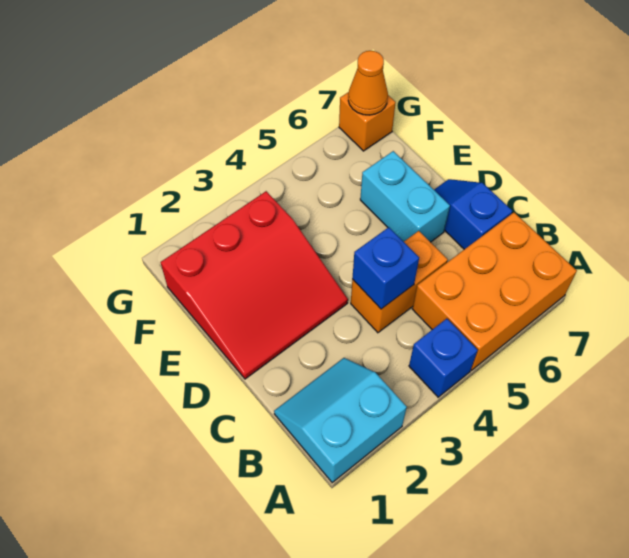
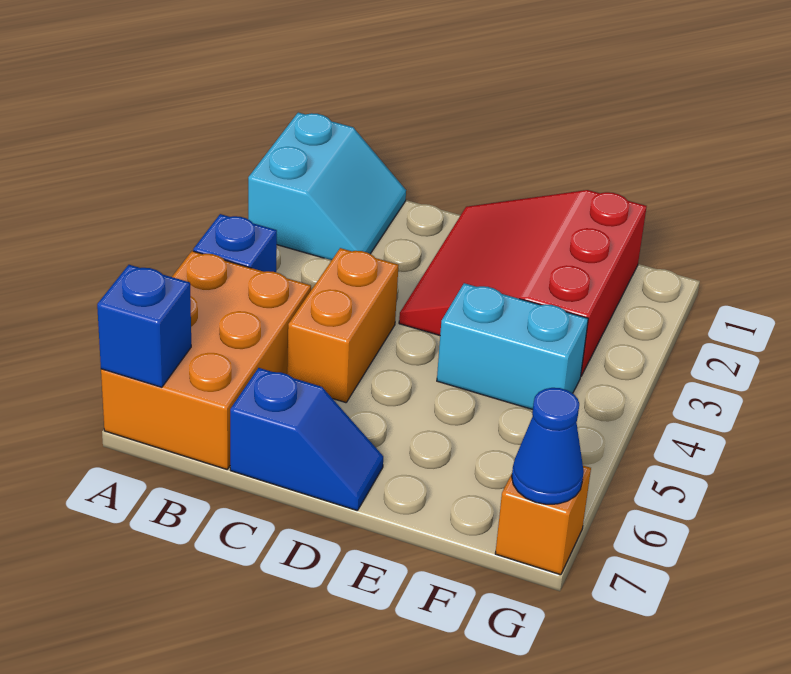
blue brick C4 level 2 -> blue brick A7 level 2
cyan brick D6:E6 level 1 -> cyan brick E4:F4 level 1
orange cone G7 level 2 -> blue cone G7 level 2

